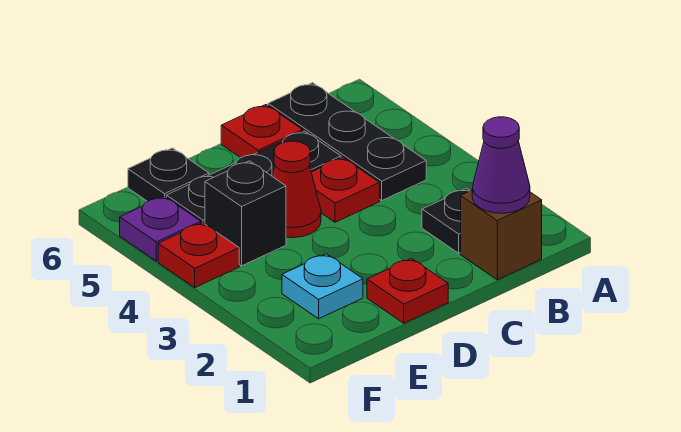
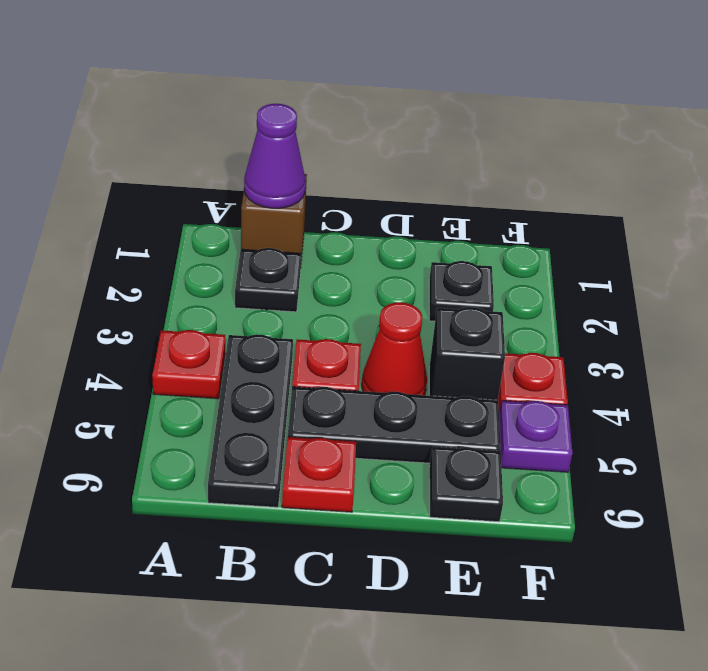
red plate D1 level 1 -> red plate A4 level 1
cyan plate E2 level 1 -> black plate E2 level 1

